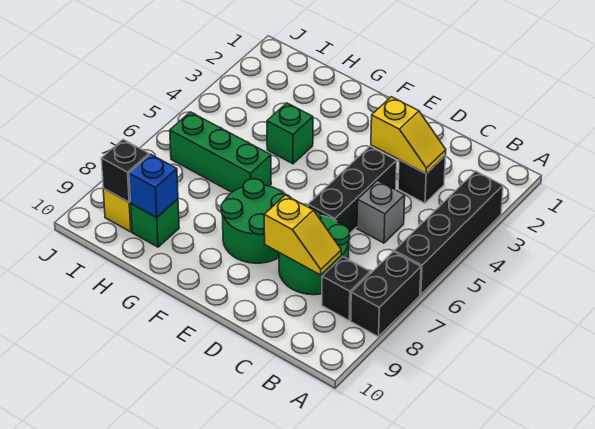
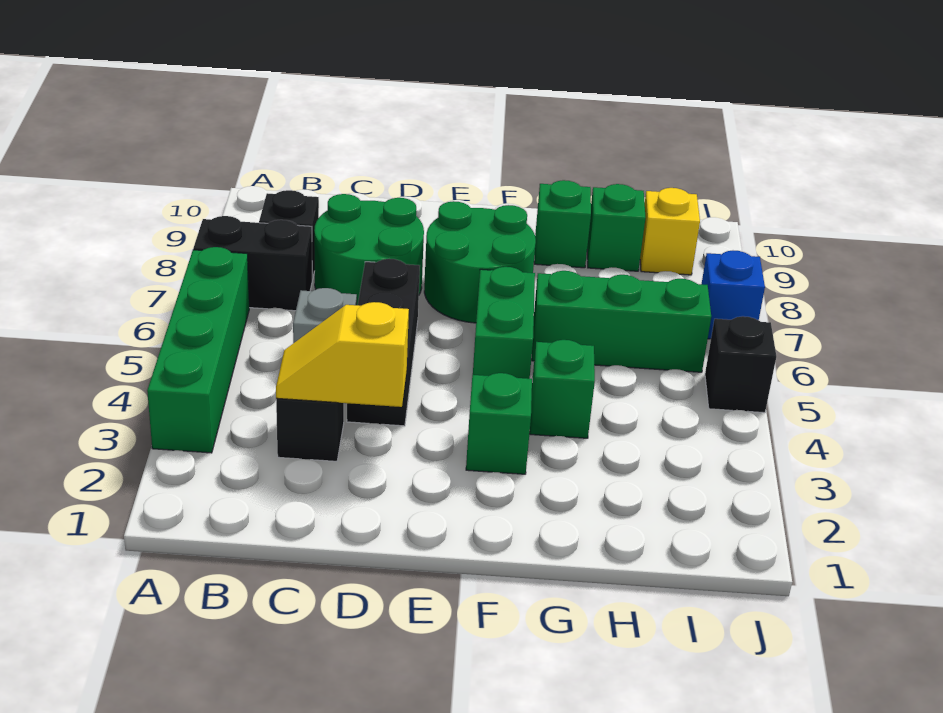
black brick A3:A6 level 1 -> green brick A3:A6 level 1
black brick A7:A8 level 1 -> black brick A7:B7 level 1
yellow slope C8:D8 level 2 top D -> none
none -> green brick F3 level 1
none -> green brick F5:F6 level 1
none -> green brick G9 level 1
blue brick H9 level 2 -> blue brick J7 level 1
black brick I9 level 2 -> black brick J5 level 1

